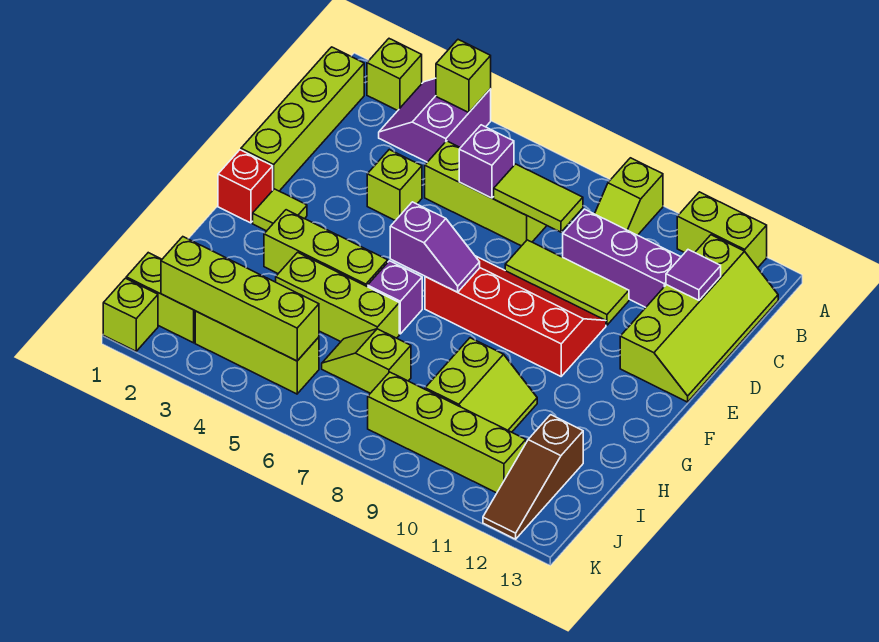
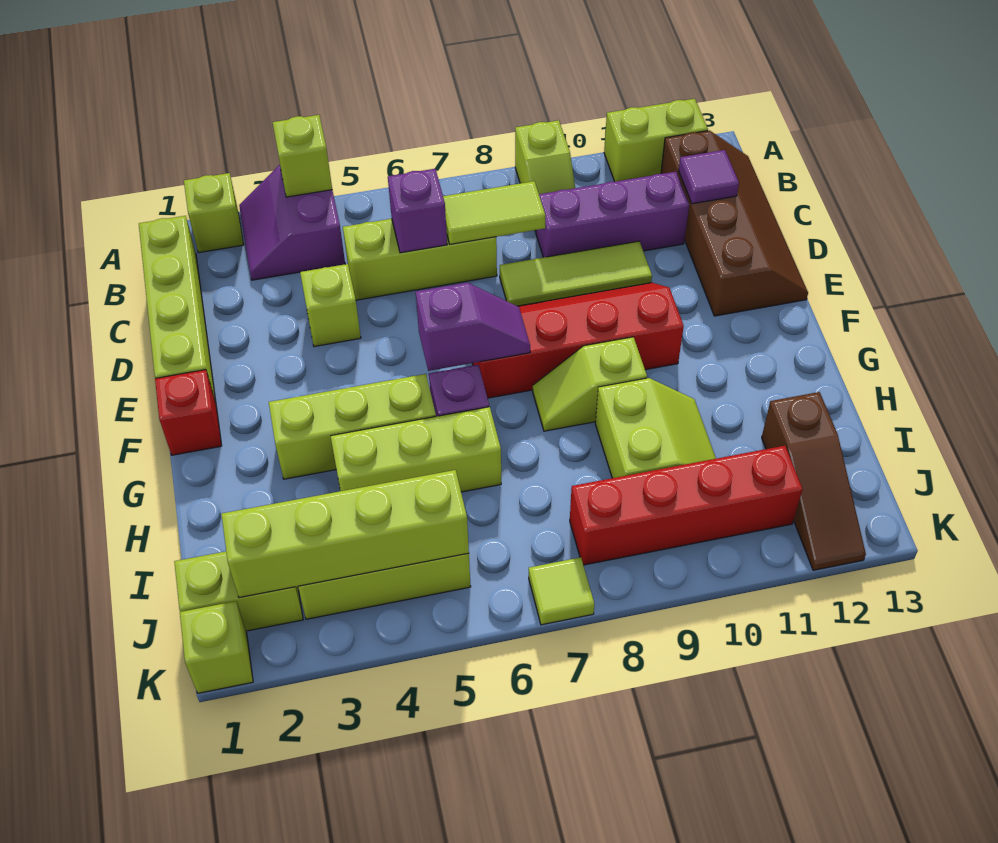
lime slope B12:E13 level 1 top 12 -> brown slope B12:E13 level 1 top 12
lime tile F2 level 1 -> lime tile K7 level 1
lime slope I6:I7 level 1 top 7 -> lime slope G8:G9 level 1 top 9
lime brick J8:J11 level 1 -> red brick J8:J11 level 1

